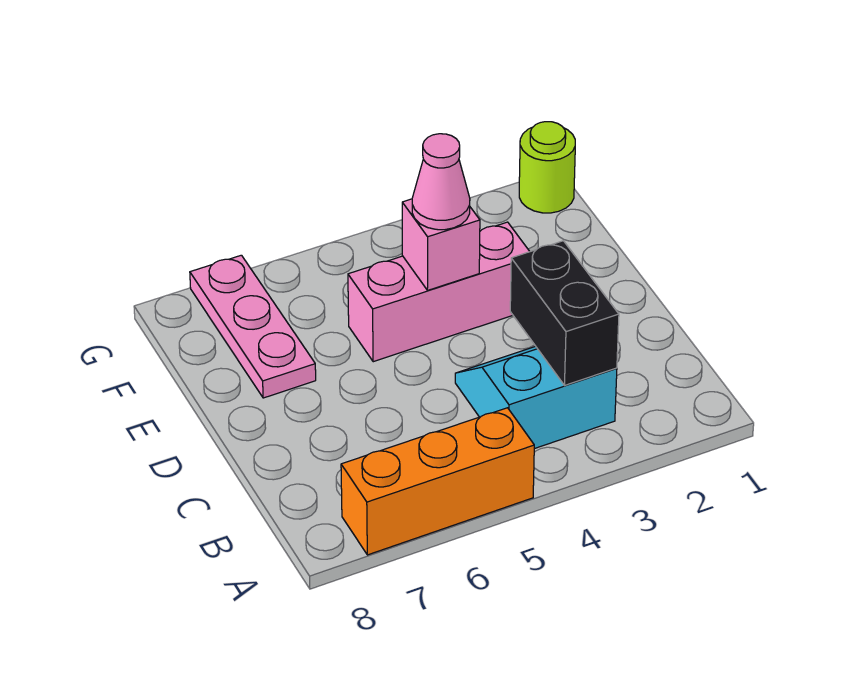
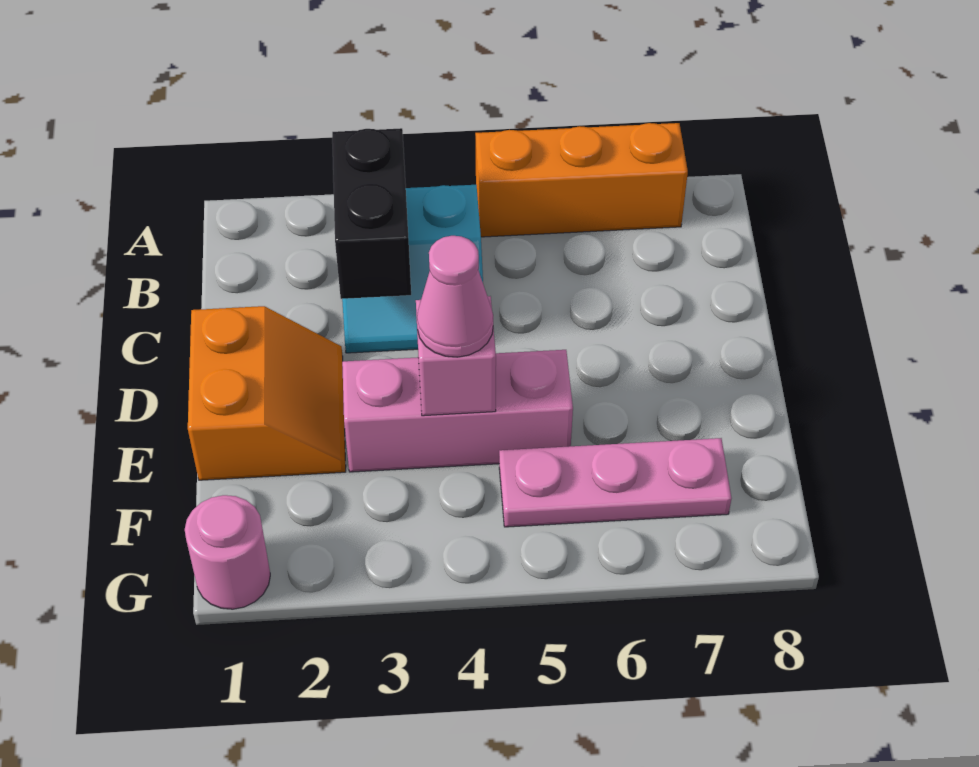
none -> orange slope D1:E2 level 1 top 1
pink plate E7:G7 level 1 -> pink plate F5:F7 level 1
lime round brick G1 level 1 -> pink round brick G1 level 1

